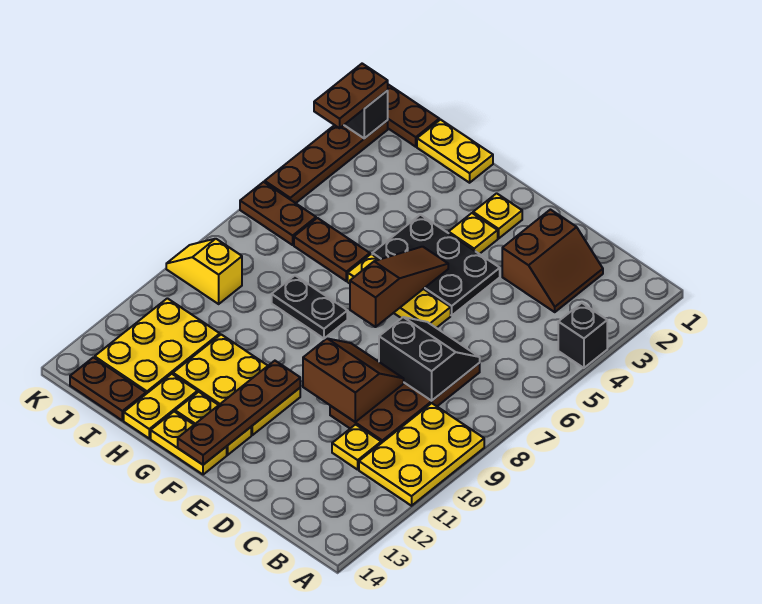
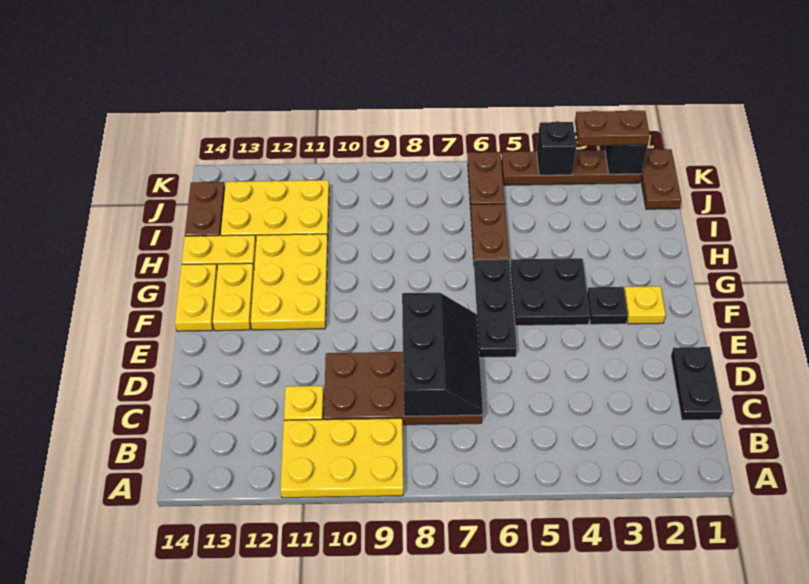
black brick A4 level 1 -> black brick K4 level 2
brown slope C2:D3 level 1 top D -> none
black slope C7:D8 level 2 top 8 -> black slope C7:E8 level 2 top 8
brown slope D9:E10 level 2 top 10 -> none
black plate E4:G5 level 1 -> black plate F4:G5 level 1
yellow plate E6:G6 level 1 -> black plate E6:G6 level 1
yellow plate F3 level 1 -> black plate F3 level 1
brown slope F5:F7 level 2 top 7 -> none
brown plate F11:F14 level 2 -> none
black plate G8:H8 level 1 -> black plate C1:D1 level 1
yellow plate H1:I1 level 1 -> none
yellow slope J9:K9 level 1 top J -> none

